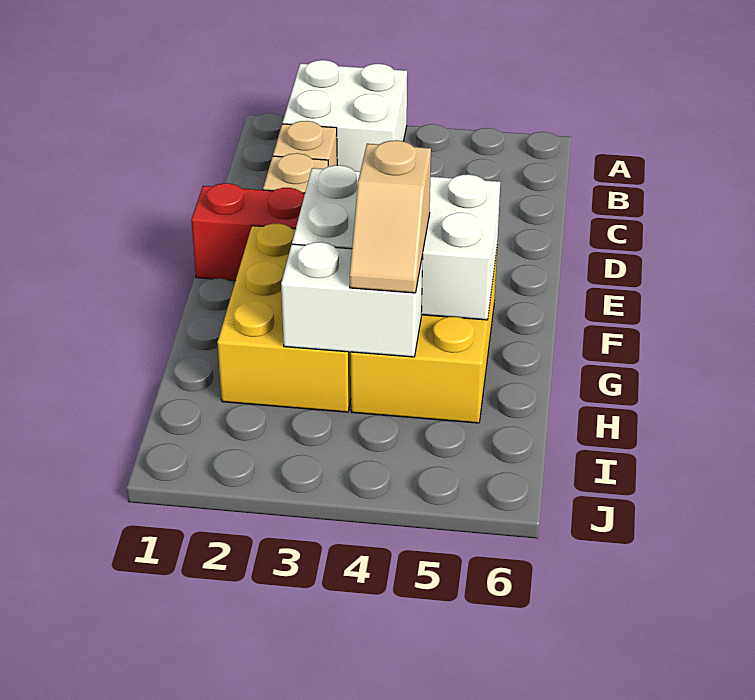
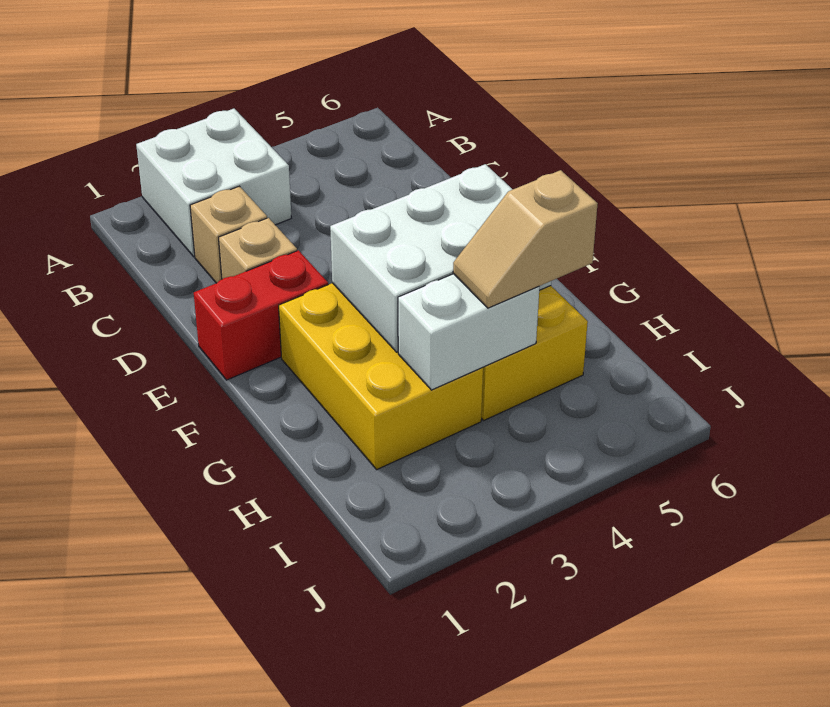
tan slope G4:H4 level 3 top G -> tan slope H4:H5 level 3 top 5

